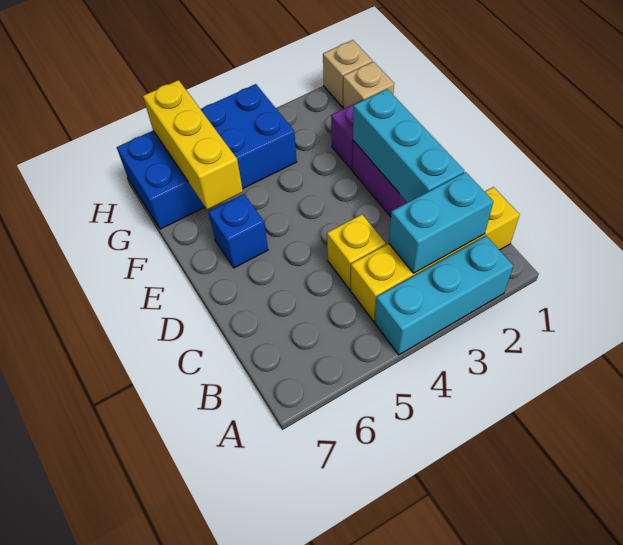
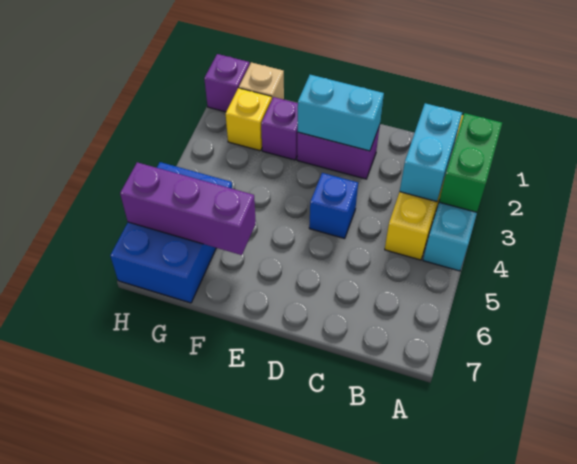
none -> green brick A2:A3 level 2
cyan brick C2:E2 level 2 -> cyan brick D2:E2 level 2
yellow brick C4 level 1 -> yellow brick G2 level 1
blue brick E6 level 1 -> blue brick D4 level 1
yellow brick F6:H6 level 2 -> purple brick F6:H6 level 2
blue brick G4:H7 level 1 -> blue brick G5:H7 level 1
tan brick H1 level 1 -> purple brick H1 level 1

